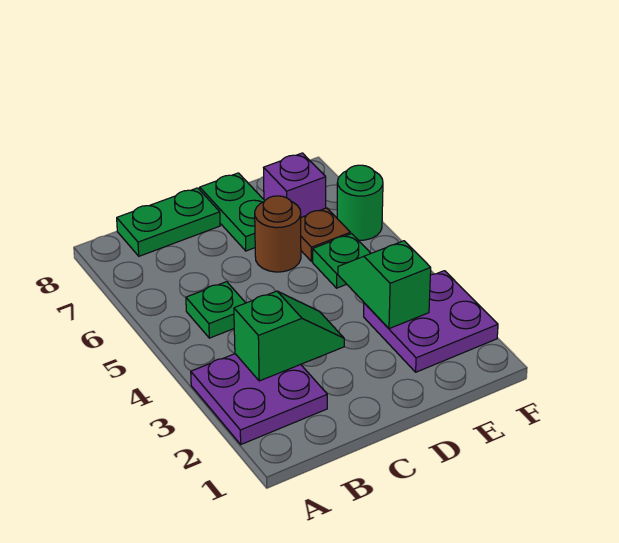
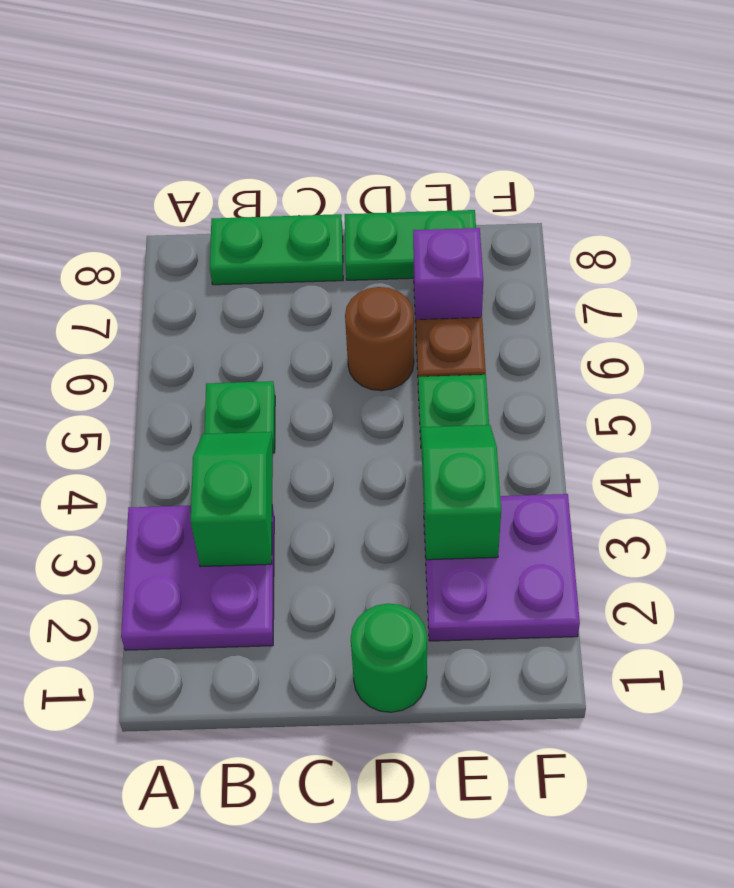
green slope B3:C3 level 2 top B -> green slope B3:B4 level 2 top 3
green plate D7:D8 level 1 -> green plate D8:E8 level 1
green round brick F6 level 1 -> green round brick D1 level 1

